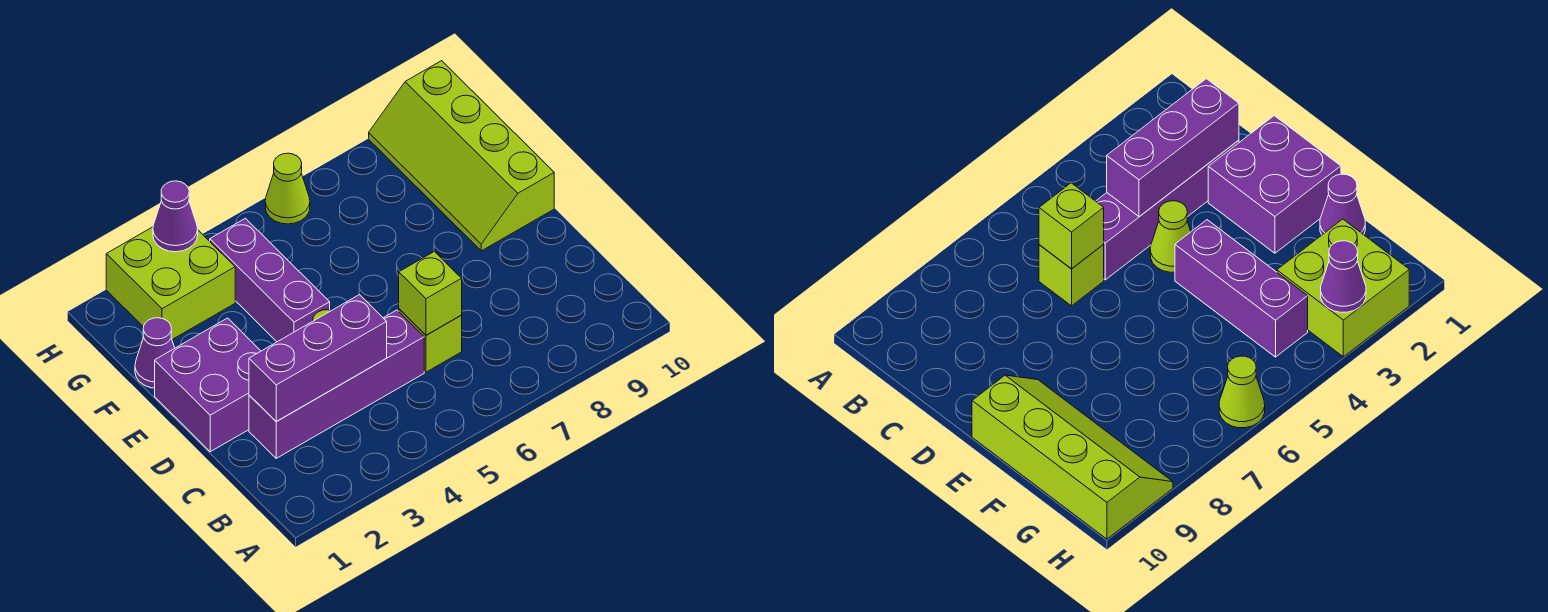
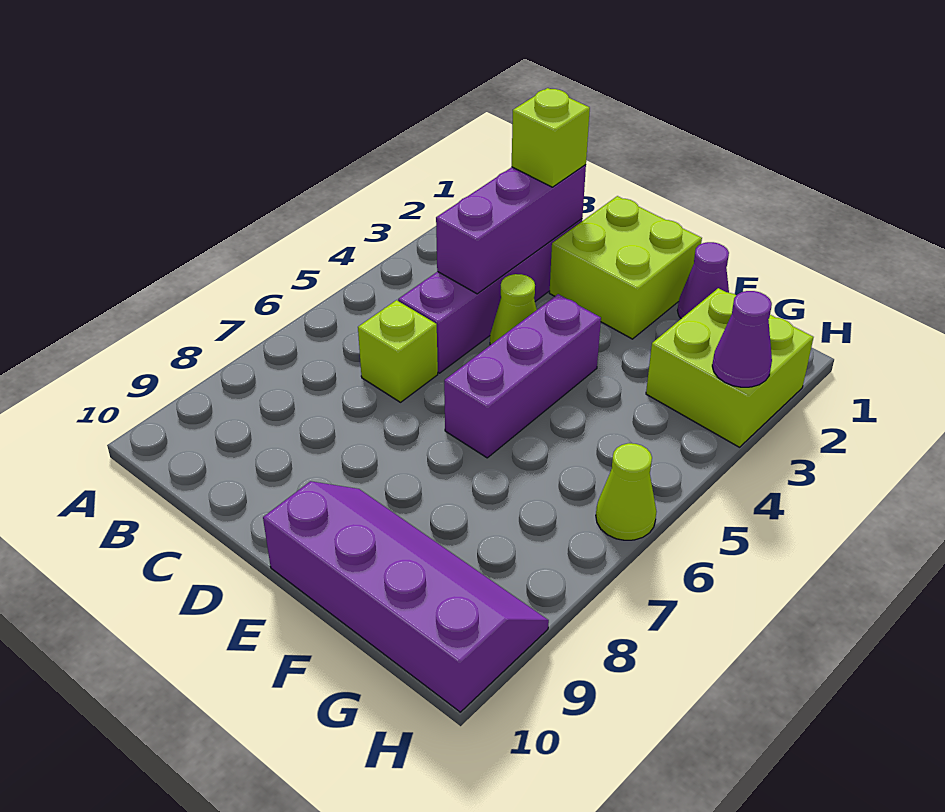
lime brick C6 level 2 -> lime brick C2 level 3
purple brick D1:E2 level 1 -> lime brick D1:E2 level 1
purple brick E4:G4 level 1 -> purple brick E4:E6 level 1
lime slope E9:H10 level 1 top 10 -> purple slope E9:H10 level 1 top 10

